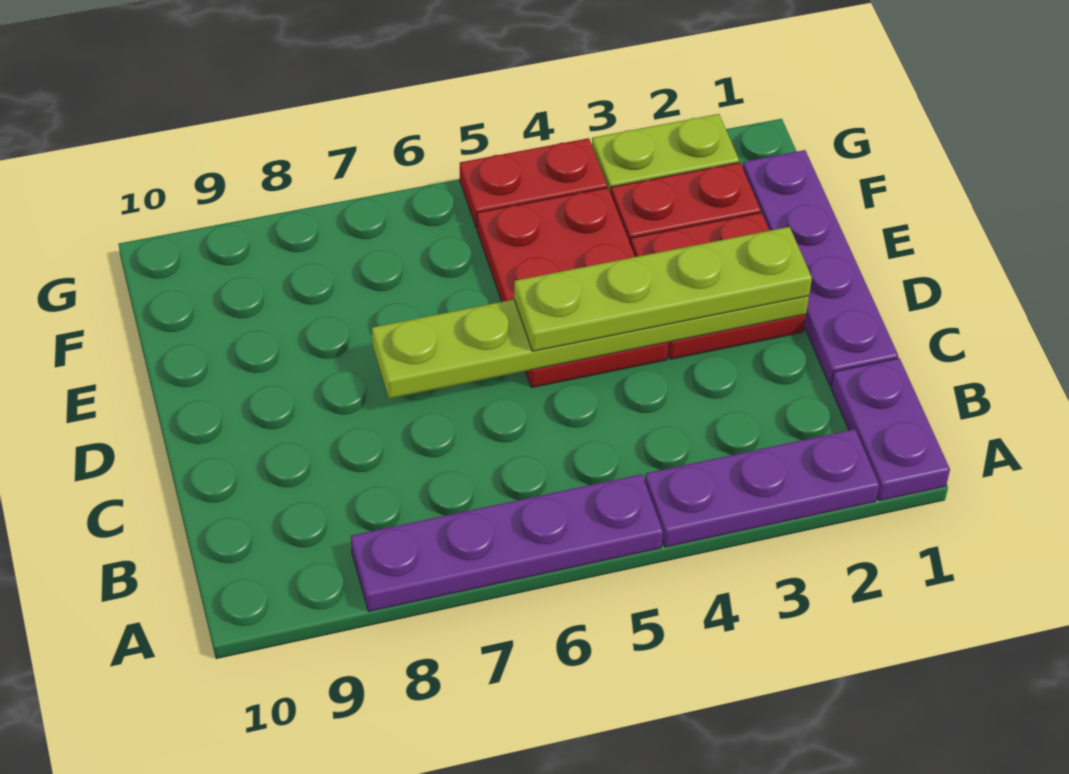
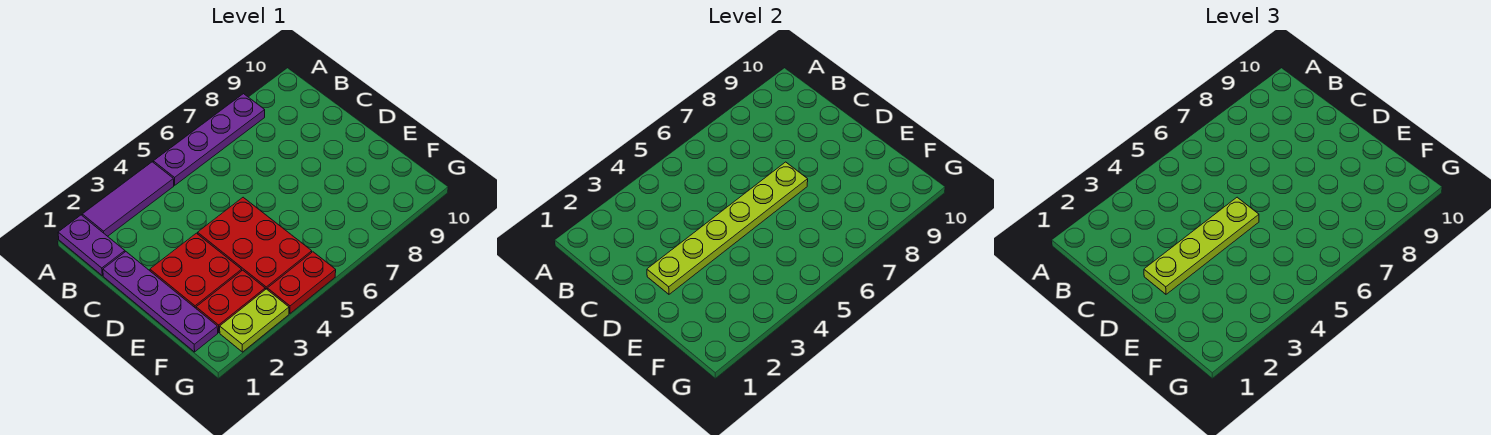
purple plate A2:A4 level 1 -> purple tile A2:A4 level 1

